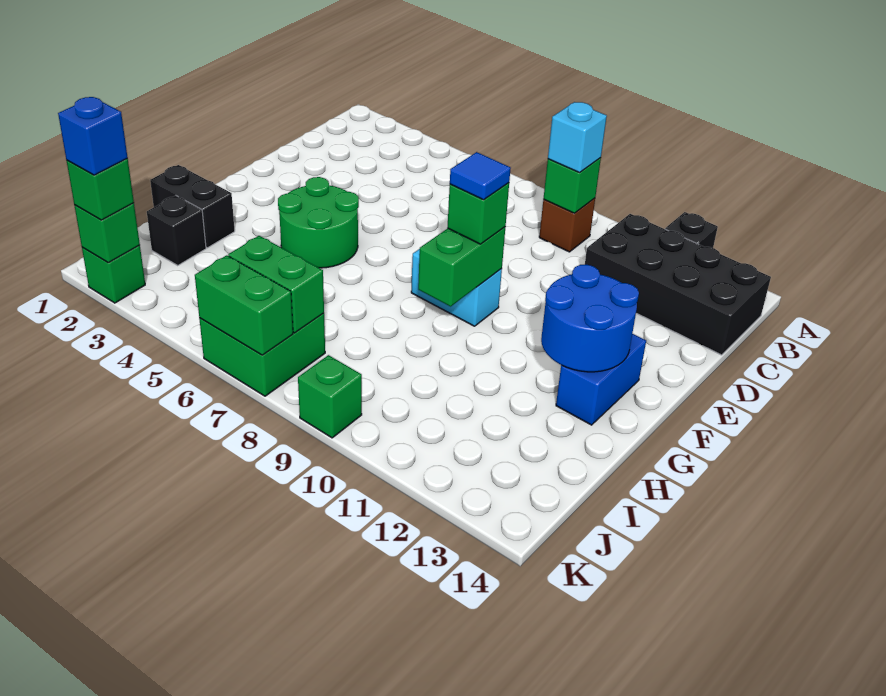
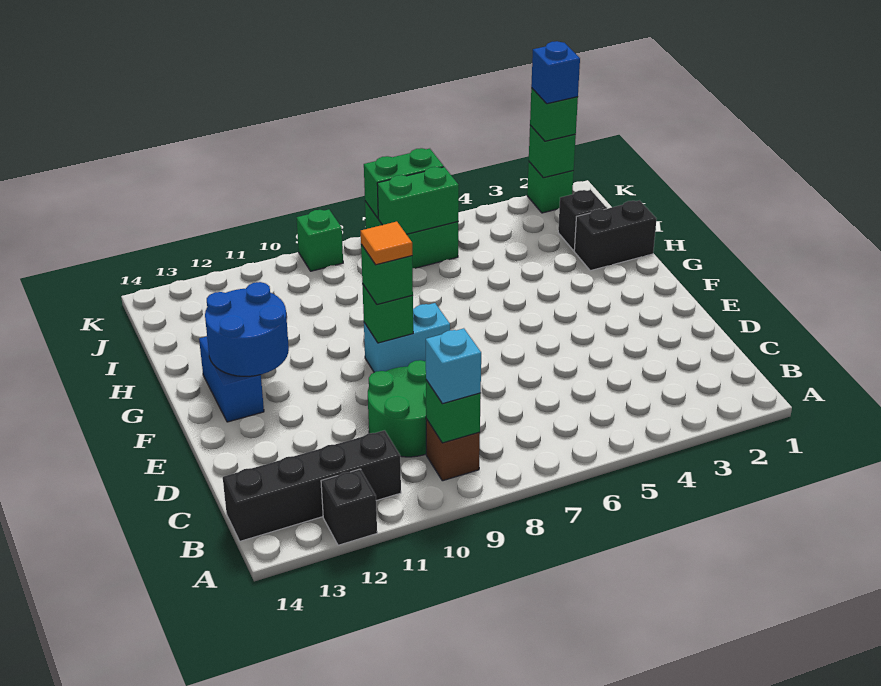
black brick B11:C14 level 1 -> black brick B11:B14 level 1
green round brick F4:G5 level 1 -> green round brick C9:D10 level 1
green brick F9:G9 level 2 -> green brick F9 level 2
blue tile F9 level 4 -> orange tile F9 level 4

